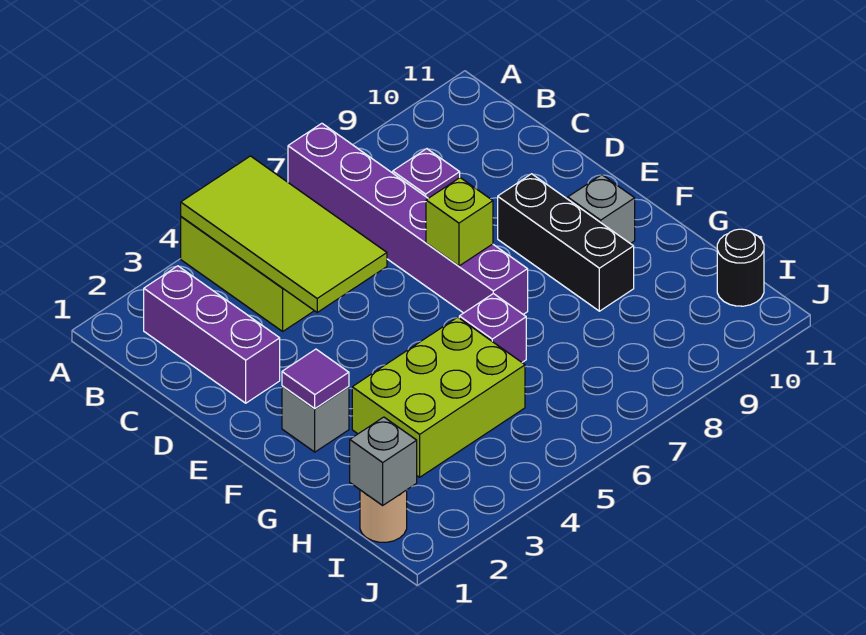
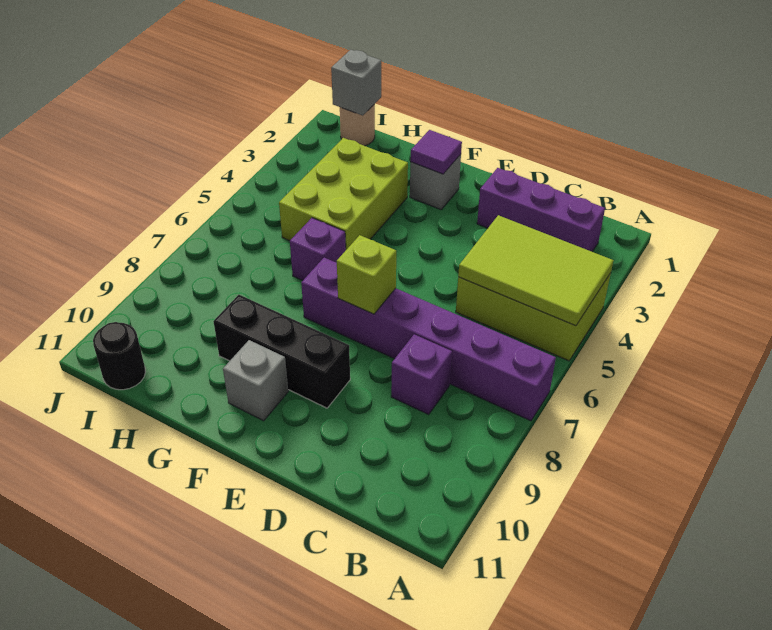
lime tile A4:D5 level 2 -> lime tile A4:C5 level 2

